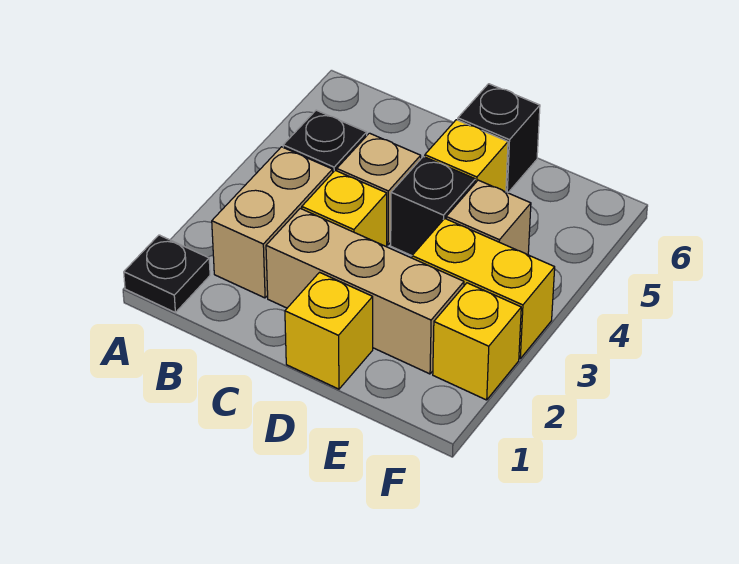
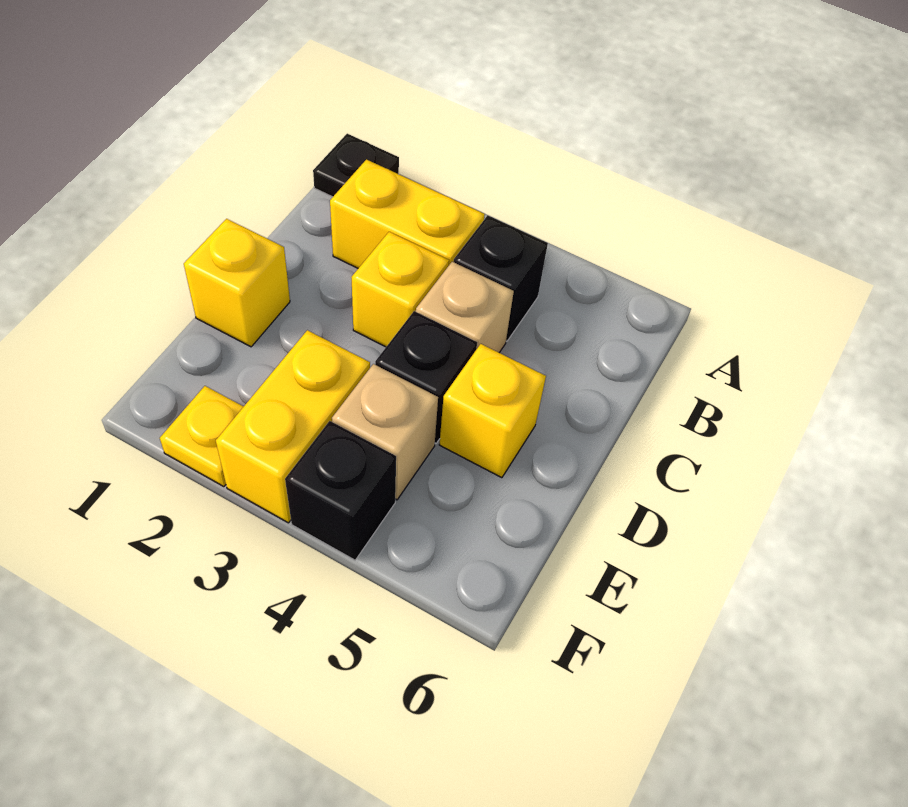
tan brick B2:B3 level 1 -> yellow brick B2:B3 level 1
tan brick C2:E2 level 1 -> none
black brick D6 level 1 -> black brick F4 level 1
yellow brick F2 level 1 -> yellow plate F2 level 1

